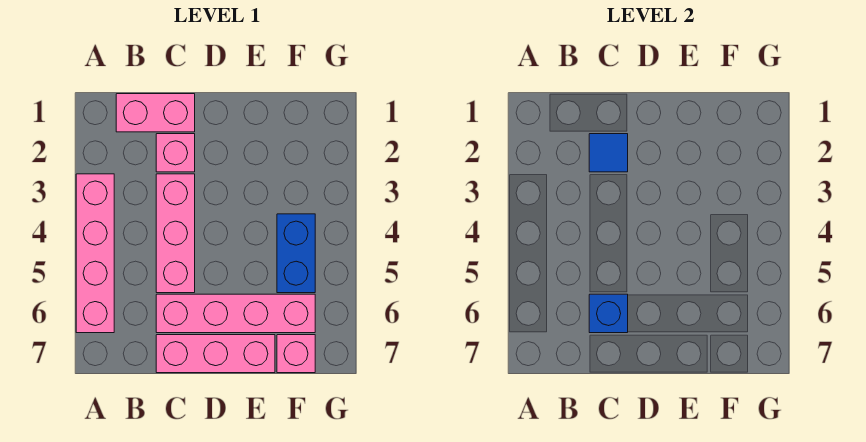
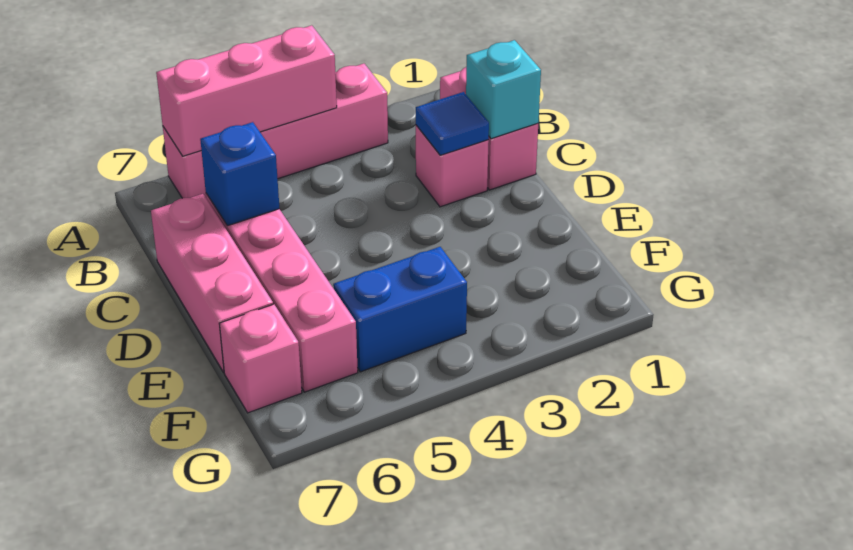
none -> cyan brick C1 level 2
pink brick C3:C5 level 1 -> pink brick A4:A6 level 2

